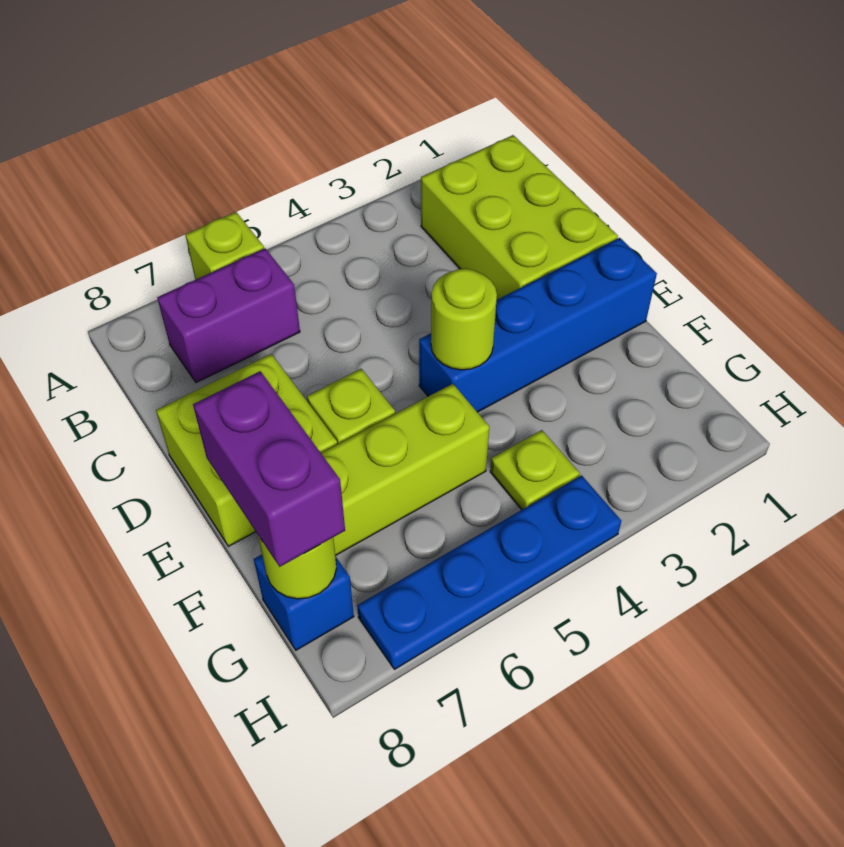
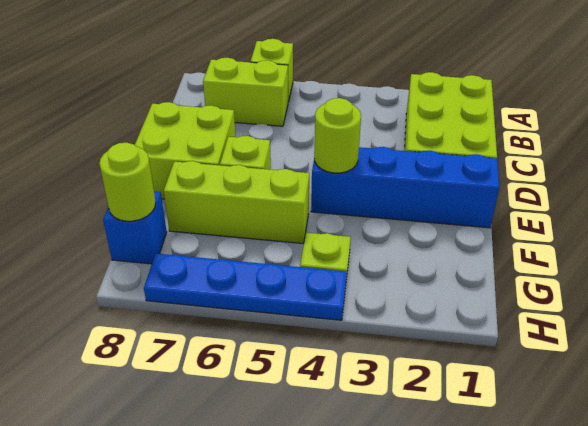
purple brick B6:B7 level 1 -> lime brick B6:B7 level 1
purple brick F8:G8 level 3 -> none

